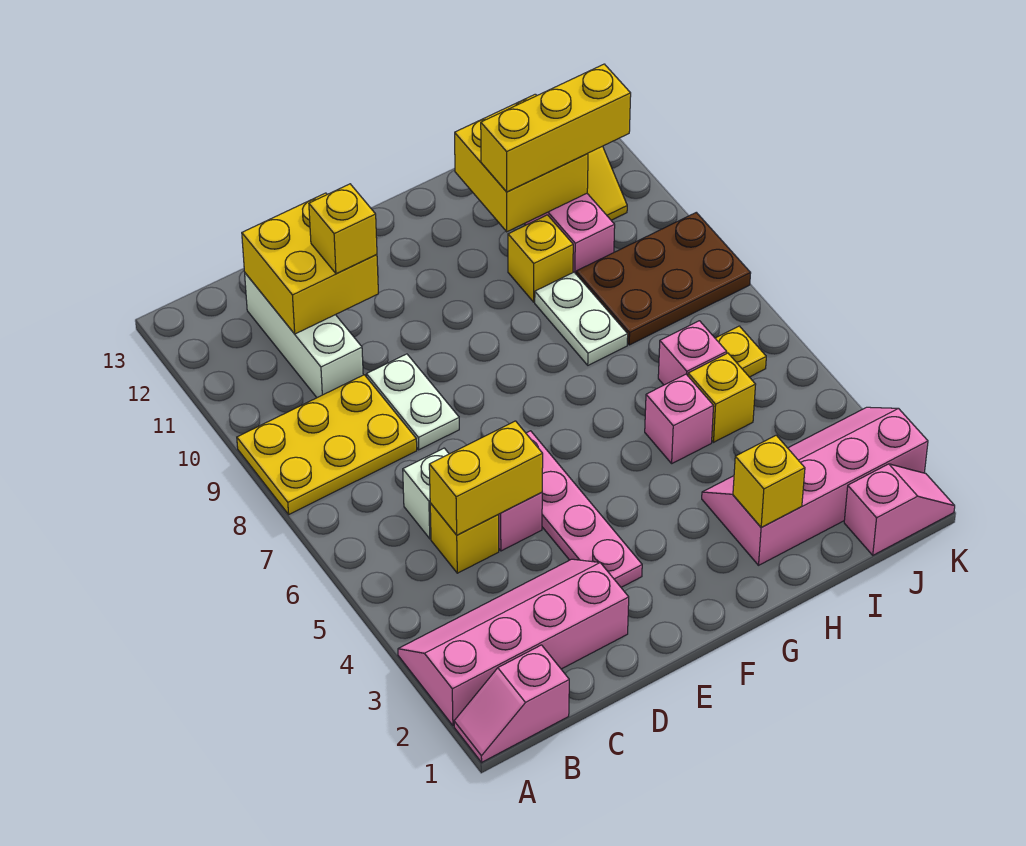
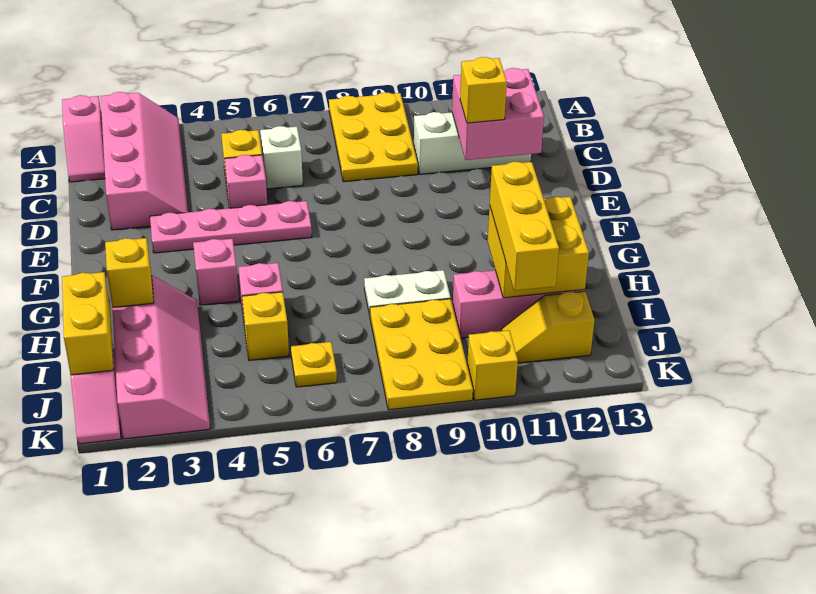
pink slope A1:B1 level 1 top B -> pink slope A1:B1 level 1 top A
yellow brick C5:D5 level 2 -> yellow brick I1:J1 level 2
yellow brick C11:D12 level 2 -> pink brick C11:D12 level 2
white plate D8:D9 level 1 -> none
yellow brick H10 level 1 -> yellow brick K10 level 1
pink brick I6 level 1 -> pink brick G4 level 1
brown plate I8:K9 level 1 -> yellow plate I8:K9 level 1

